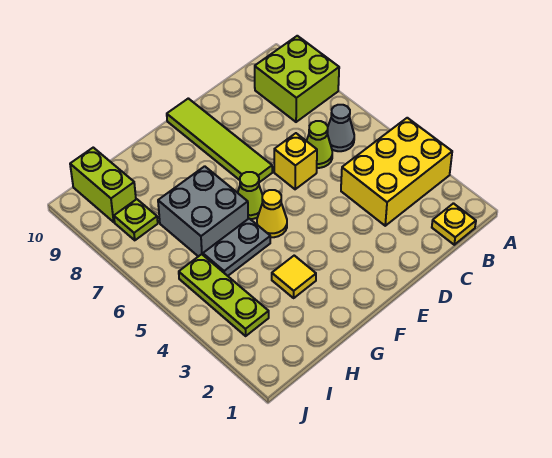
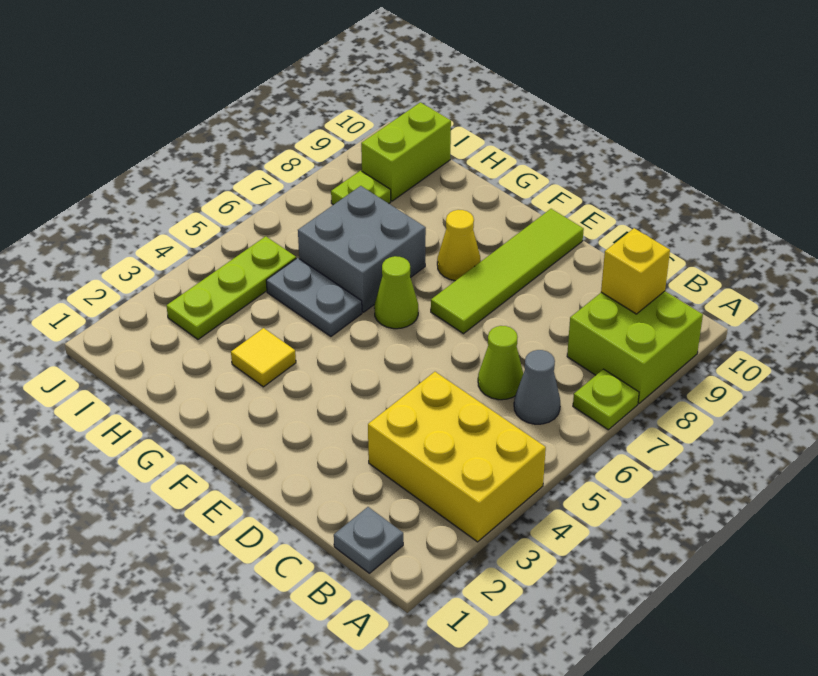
none -> lime plate A7 level 1
yellow plate B1 level 1 -> grey plate B1 level 1
yellow brick D6 level 1 -> yellow brick B9 level 2
yellow cone F5 level 1 -> yellow cone F8 level 1

